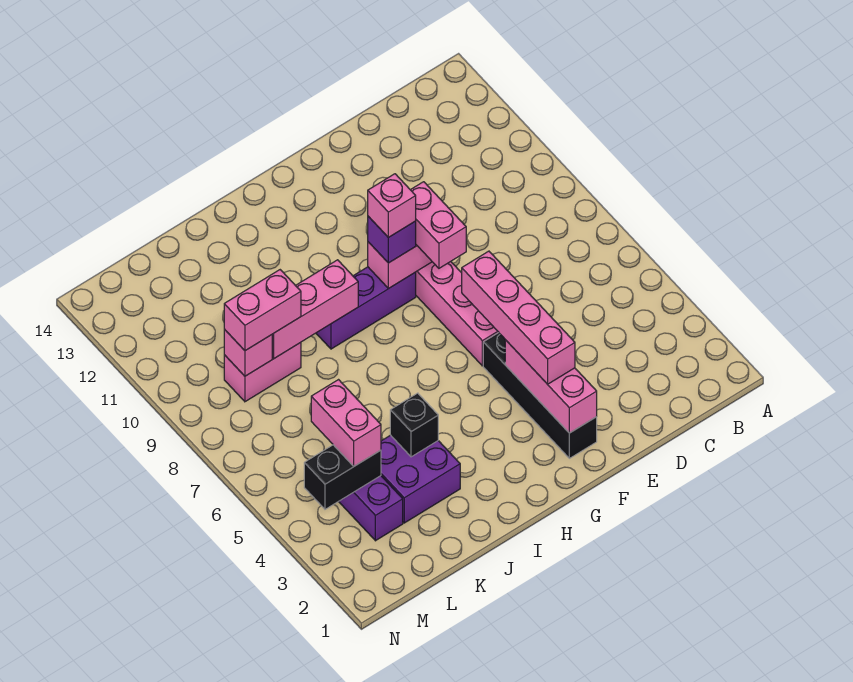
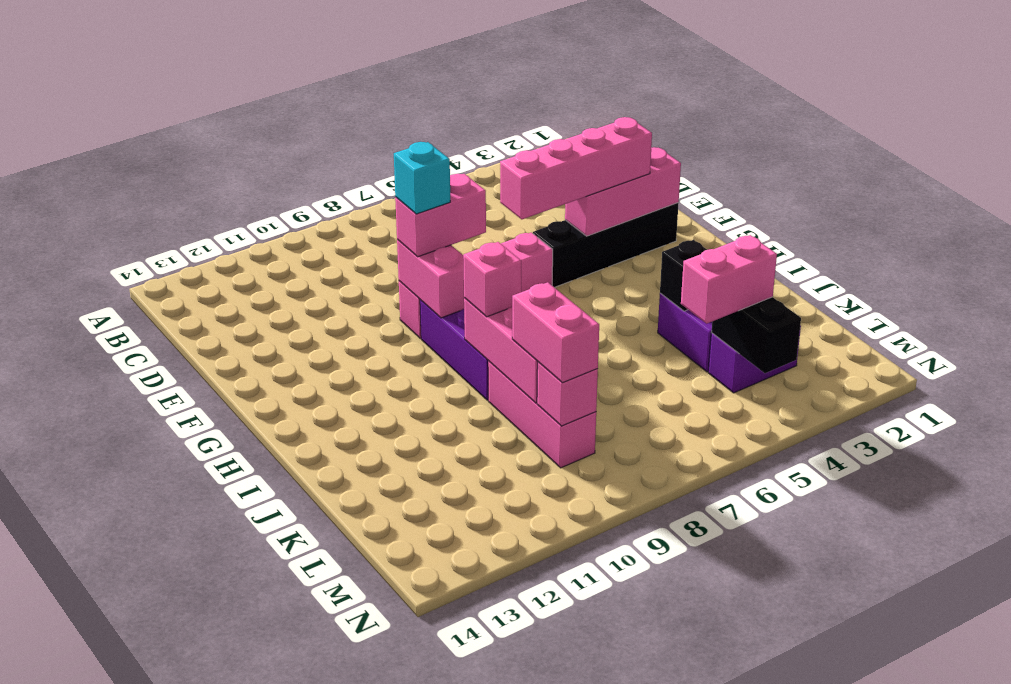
none -> cyan brick F9 level 4
purple brick G9 level 3 -> none
pink brick G9 level 4 -> pink brick I9 level 3
pink brick K9:L9 level 1 -> pink brick J9:L9 level 1

